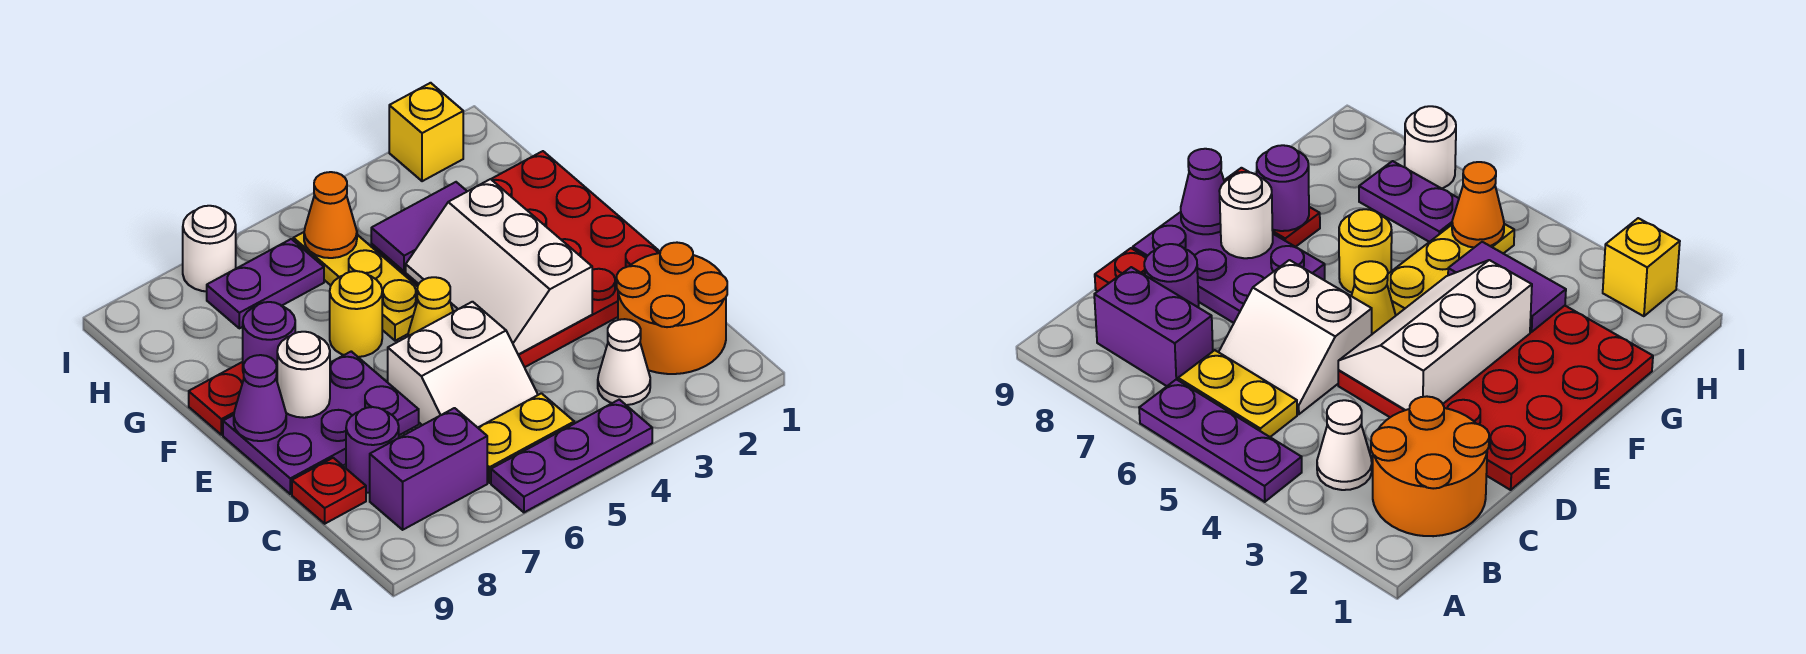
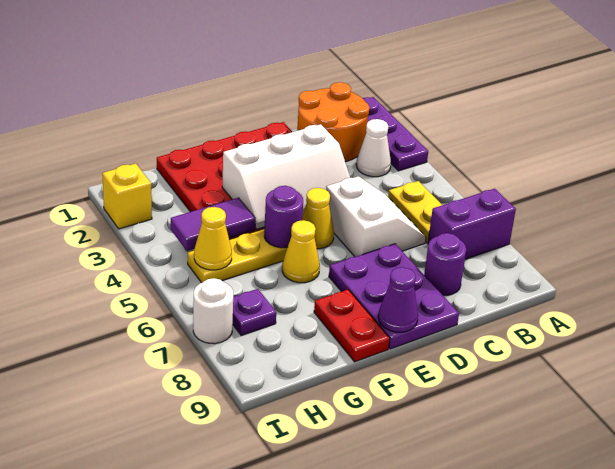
purple plate A4:A6 level 1 -> purple plate A1:A3 level 1
purple brick B7:B8 level 1 -> purple brick A7:B7 level 1
red plate C9 level 1 -> none
white round brick E8 level 2 -> none
yellow round brick F6 level 1 -> yellow cone F6 level 1
purple round brick F8 level 2 -> purple round brick F5 level 2
purple tile G3:G4 level 2 -> purple tile G4:H4 level 2
orange cone H5 level 2 -> yellow cone H5 level 2
purple plate H6:H7 level 1 -> purple plate H7 level 1

